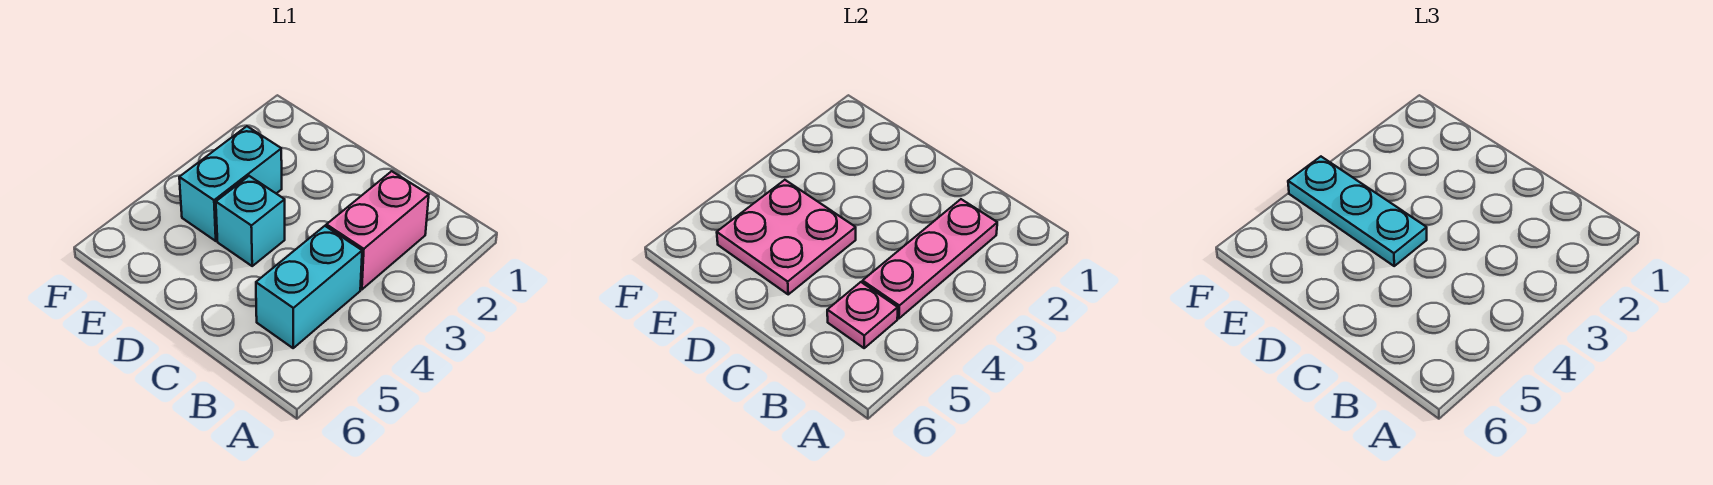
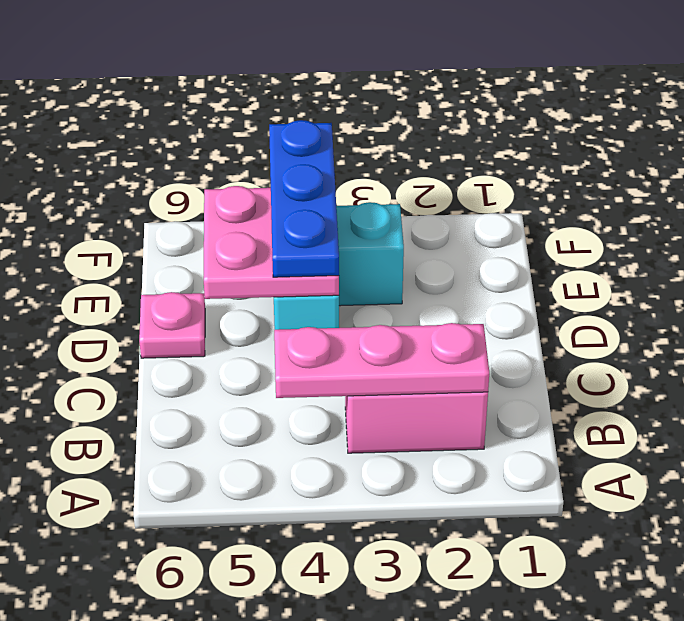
cyan brick B4:B5 level 1 -> none
pink plate B5 level 2 -> pink plate D6 level 1
cyan plate D4:F4 level 3 -> blue plate D4:F4 level 3

